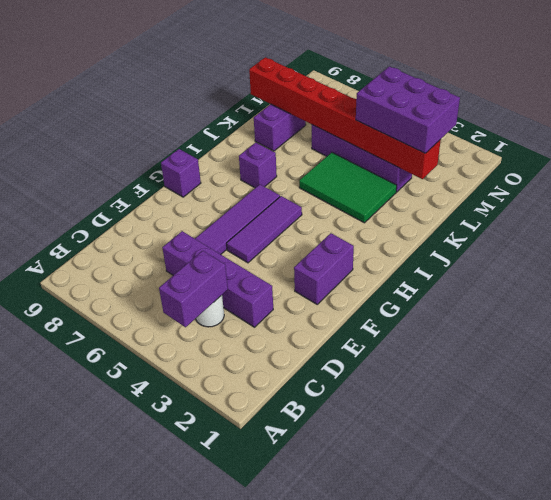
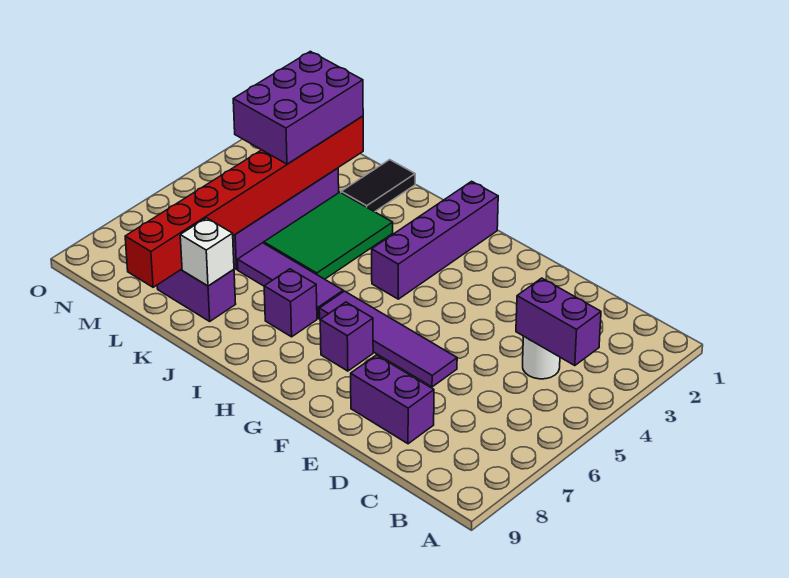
purple brick D3:D6 level 1 -> purple brick H1:H4 level 1
purple brick F2:G2 level 1 -> purple brick D8:E8 level 1
purple tile F5:H5 level 1 -> purple tile I6:K6 level 1
purple brick G9 level 1 -> purple brick G7 level 1
none -> black tile K1:K2 level 1
none -> white brick K8 level 2

